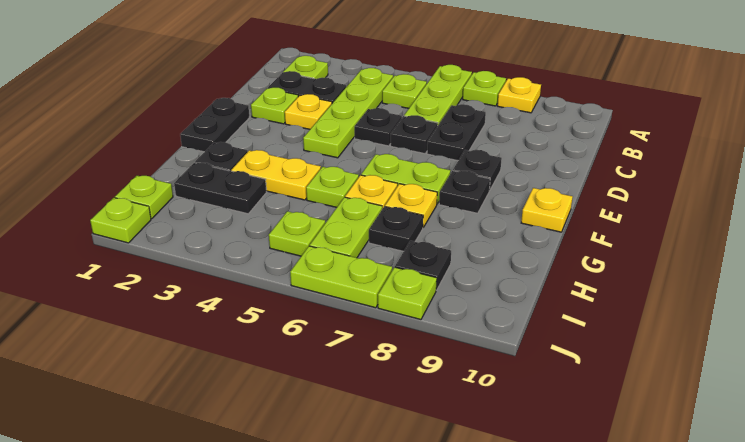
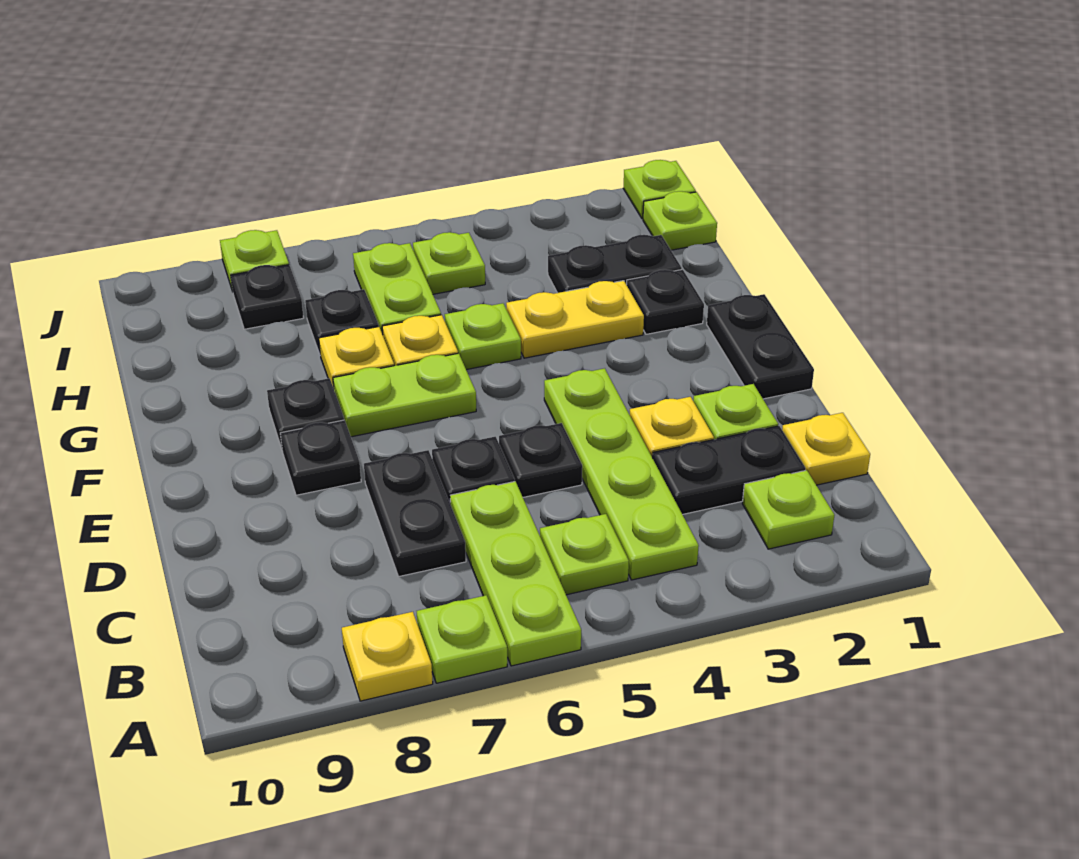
yellow plate F10 level 1 -> yellow plate C1 level 1
lime plate J6:J7 level 1 -> none

